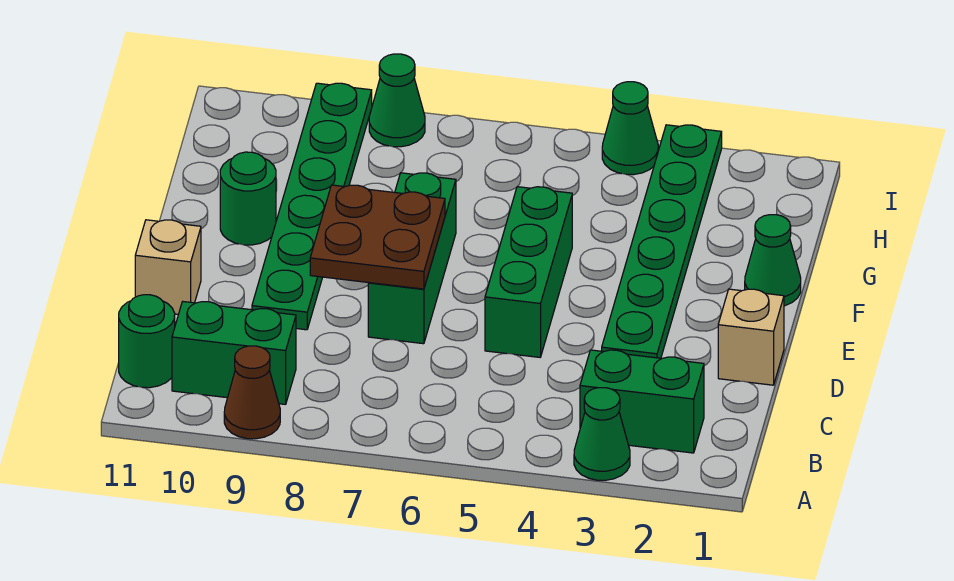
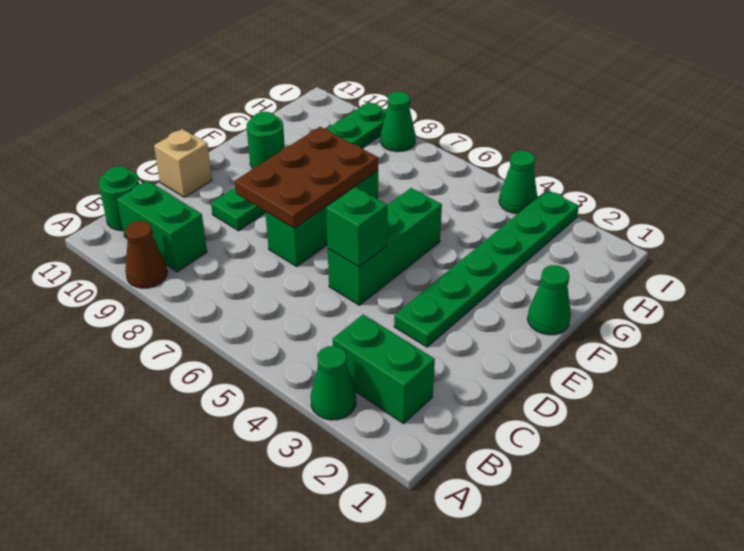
tan brick D1 level 1 -> none
none -> green brick D5 level 2
brown plate D7:E8 level 2 -> brown plate D7:F8 level 2

